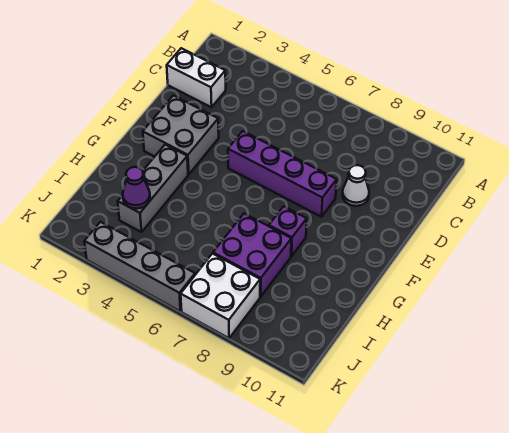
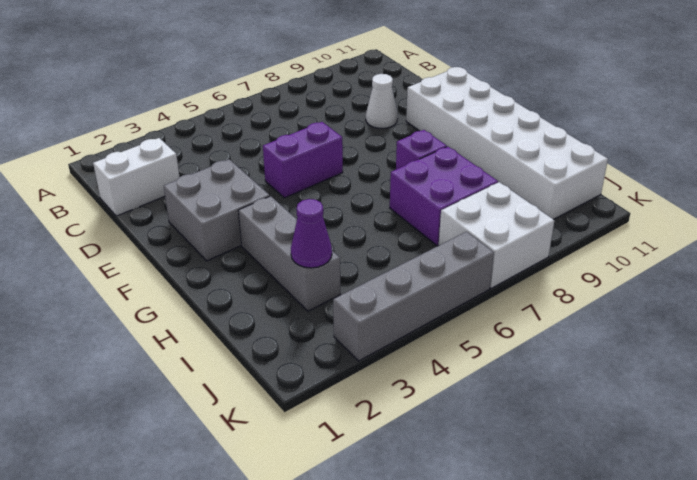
purple brick E5:E8 level 1 -> purple brick E5:E6 level 1
none -> white brick E10:J11 level 1

